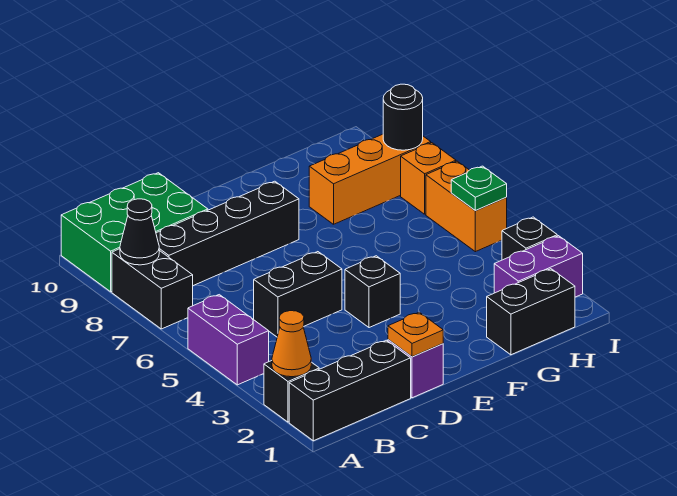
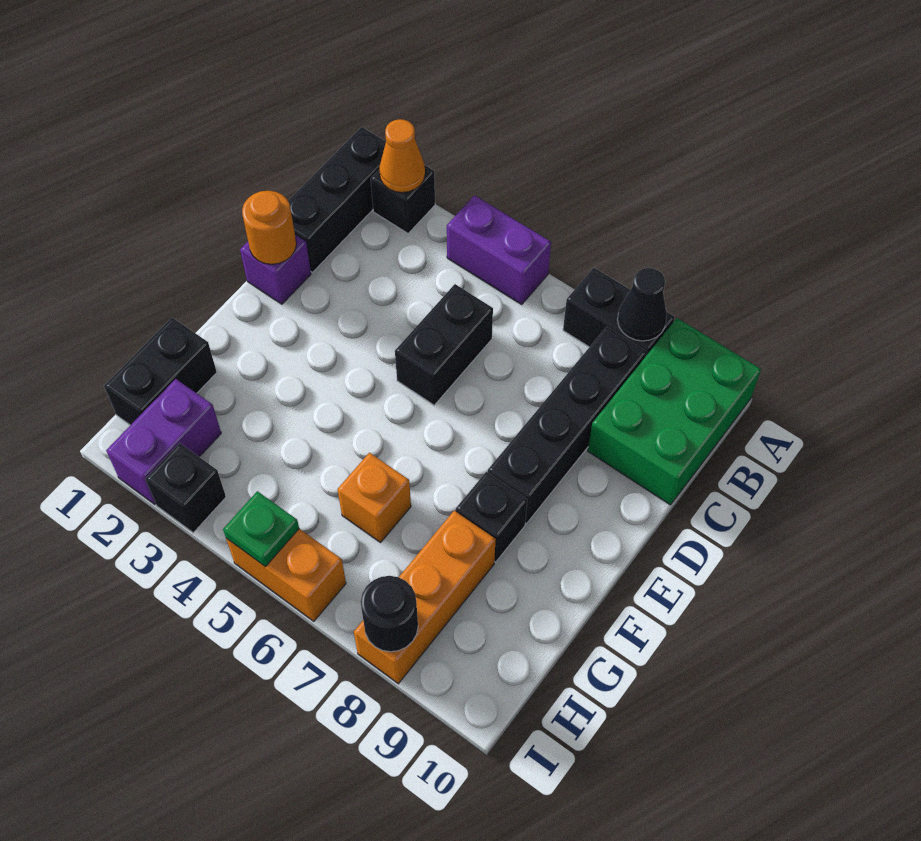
orange plate D1 level 2 -> orange round brick D1 level 2
black brick E4 level 1 -> black brick F8 level 1
orange brick I7 level 1 -> orange brick G6 level 1

